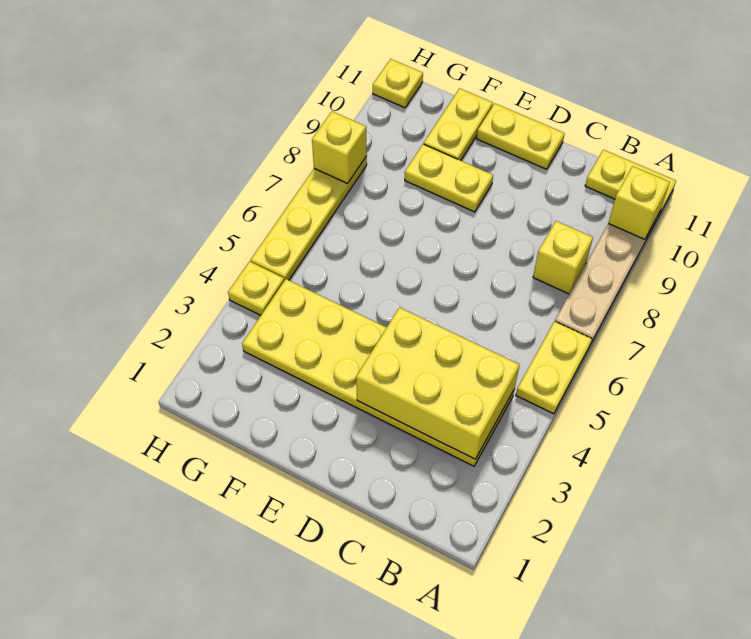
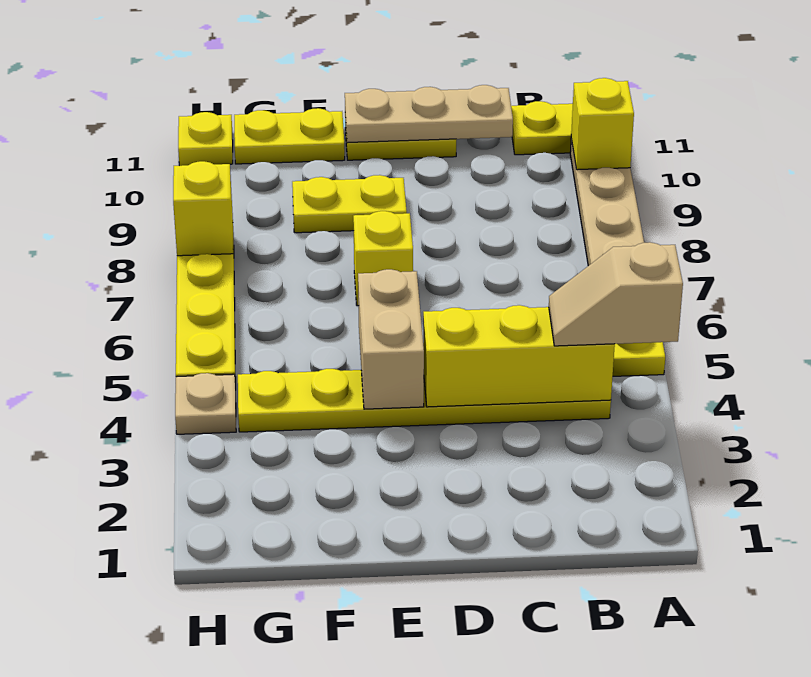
none -> tan slope A4:B4 level 3 top A
yellow plate B3:G4 level 1 -> yellow plate B4:G4 level 1
yellow brick B3:D4 level 2 -> yellow brick B4:D4 level 2
yellow brick B8 level 1 -> yellow brick E7 level 1
none -> tan plate C11:E11 level 2
none -> tan brick E4:E5 level 2
yellow plate F10:F11 level 1 -> yellow plate F11:G11 level 1
yellow plate H4 level 1 -> tan plate H4 level 1

